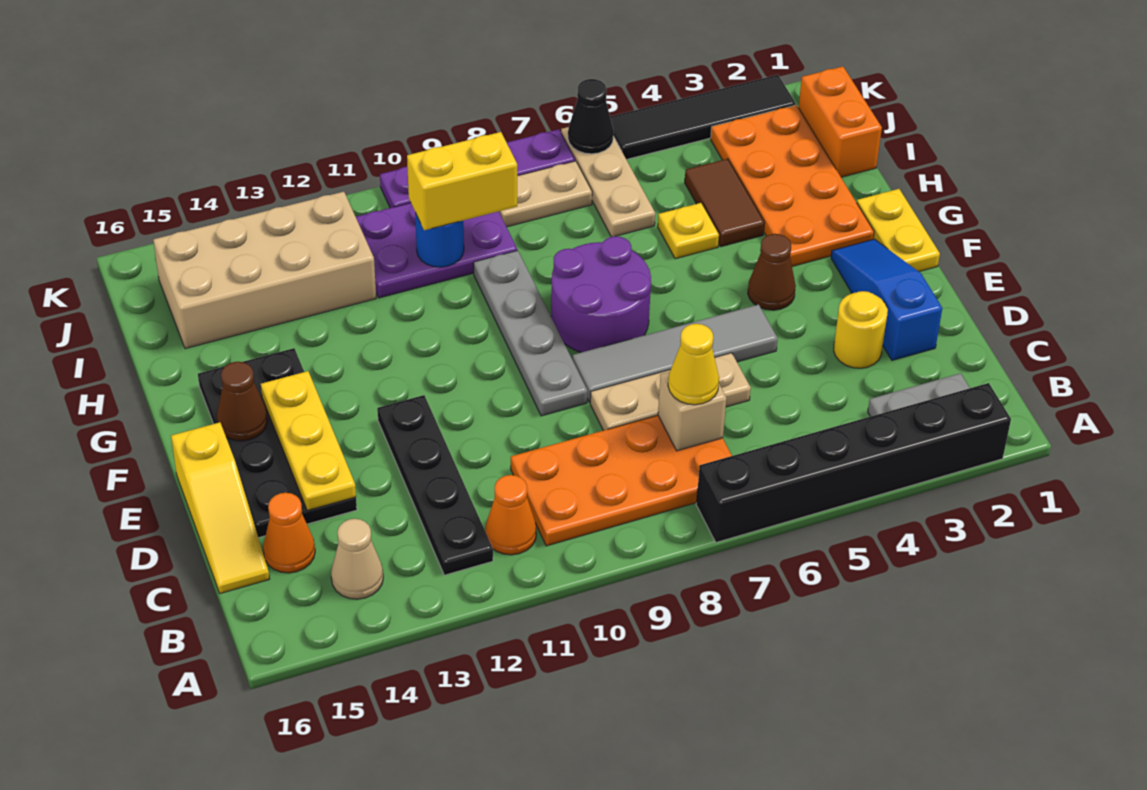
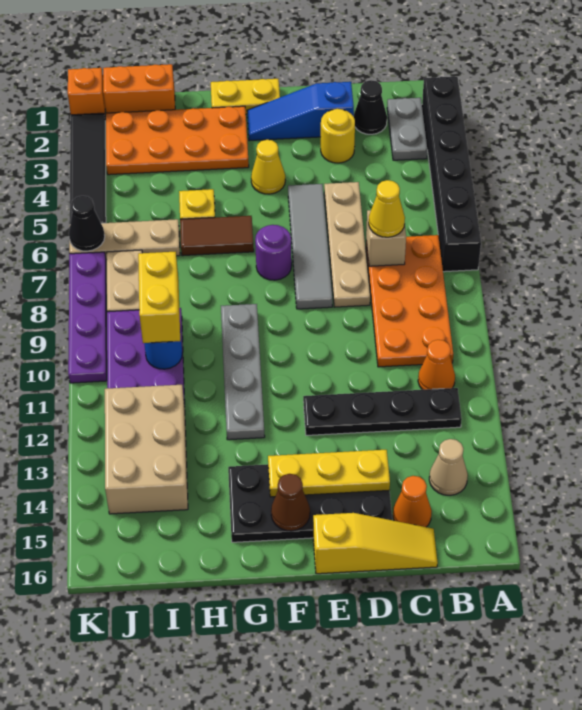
none -> black cone C2 level 1
tan plate D6:D8 level 1 -> tan plate D5:D8 level 1
grey plate E9:H9 level 1 -> grey plate G9:G12 level 1
brown cone F4 level 1 -> yellow cone F4 level 1
purple round brick F7:G8 level 1 -> purple round brick F7 level 1
brown tile H4:I4 level 1 -> brown tile G6:H6 level 1
tan brick I12:J15 level 1 -> tan brick I12:J14 level 1
none -> orange brick K1 level 1

